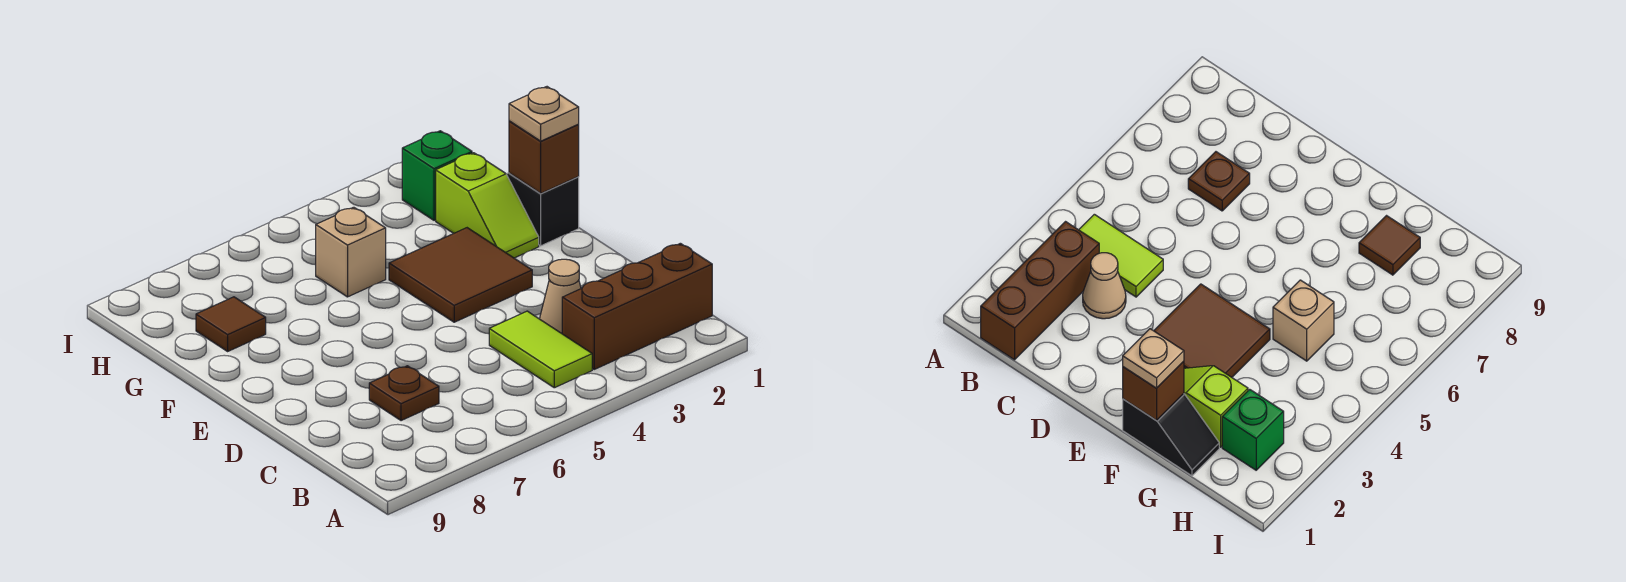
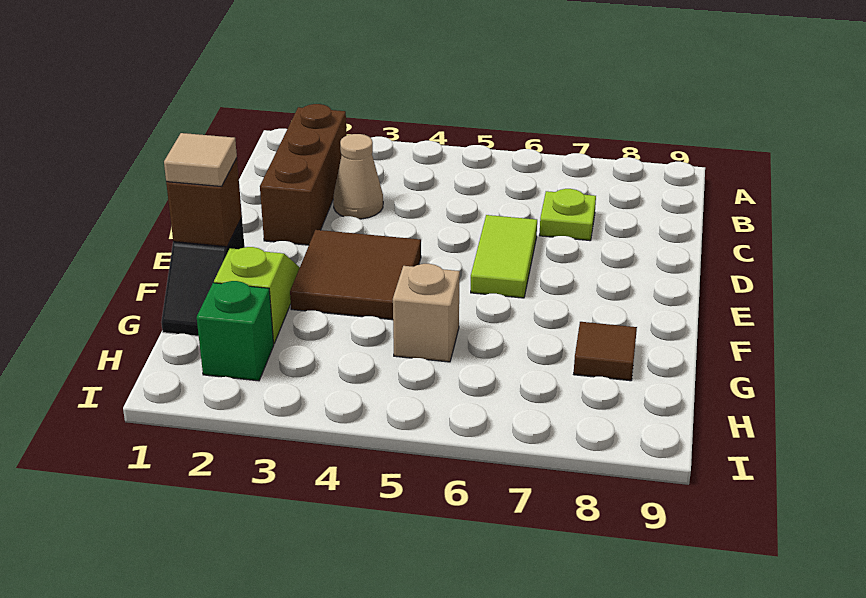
brown brick B1:B3 level 1 -> brown brick B2:D2 level 1
lime tile B4:C4 level 1 -> lime tile D6:E6 level 1
brown plate C7 level 1 -> lime plate C7 level 1
tan plate F1 level 3 -> tan tile F1 level 3

